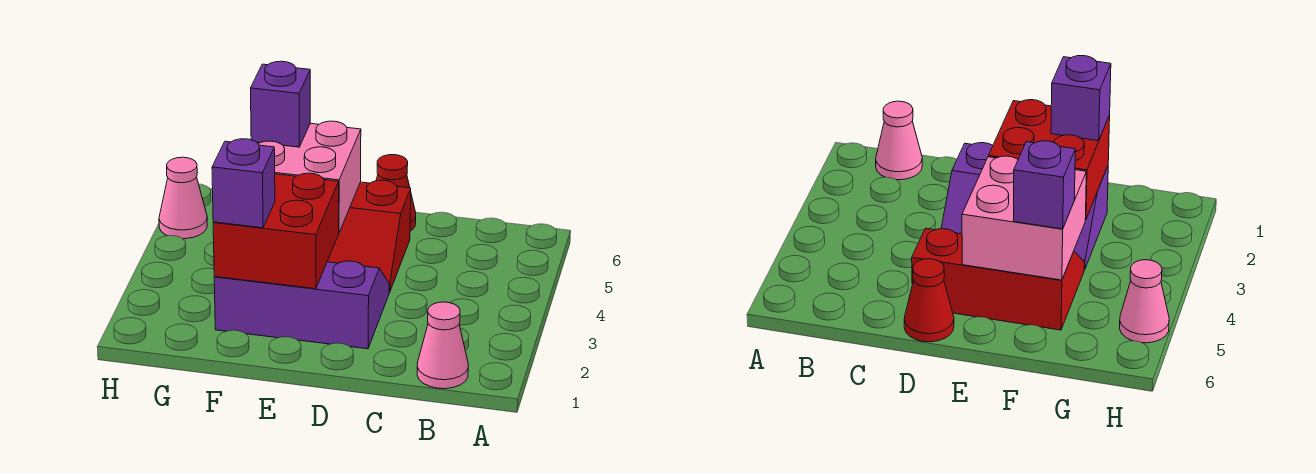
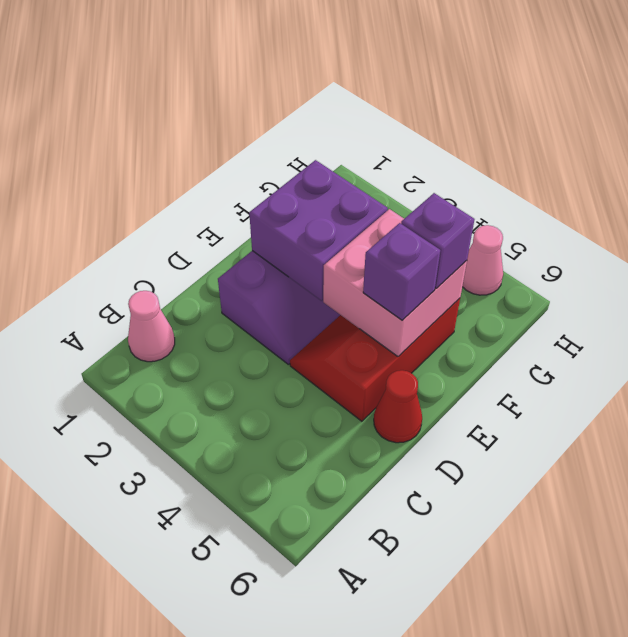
red brick E2:F3 level 2 -> purple brick E2:F3 level 2
purple brick F2 level 3 -> purple brick E5 level 3

